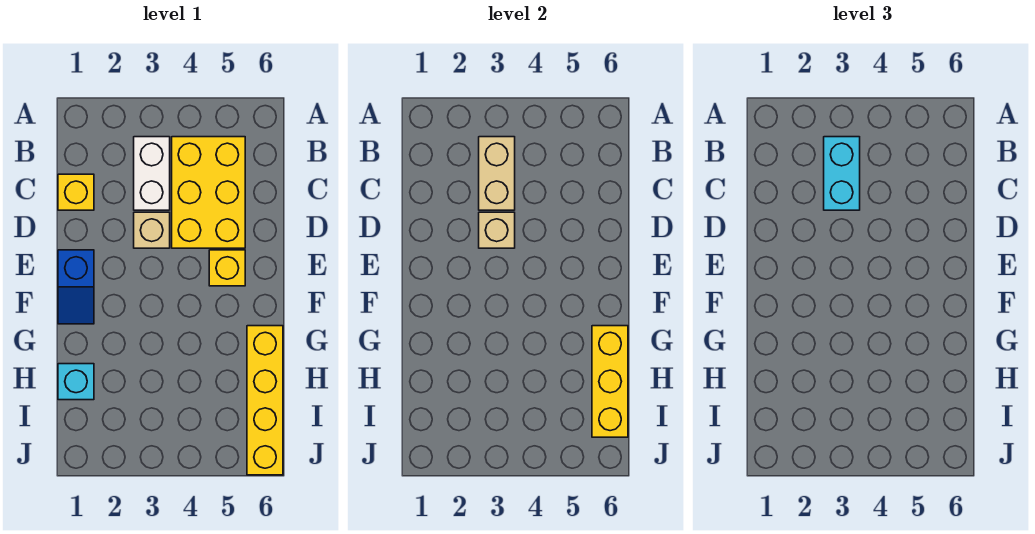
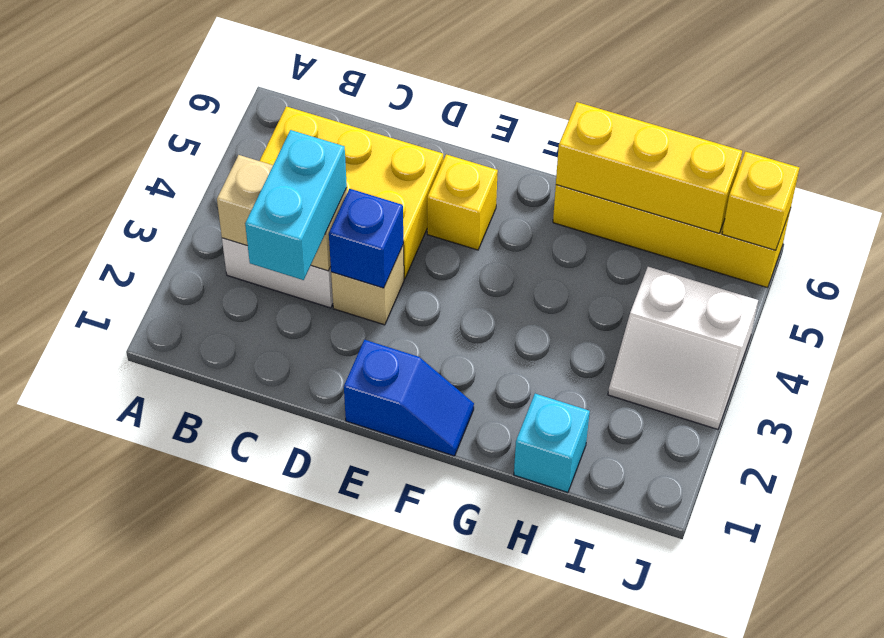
cyan brick B3:C3 level 3 -> cyan brick C2:C3 level 3
yellow brick C1 level 1 -> yellow brick J6 level 2
tan brick D3 level 2 -> blue brick D3 level 2
none -> white slope I3:J4 level 1 top 4

